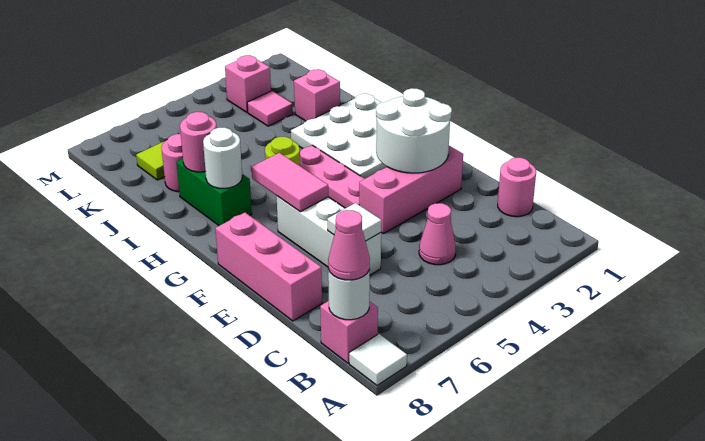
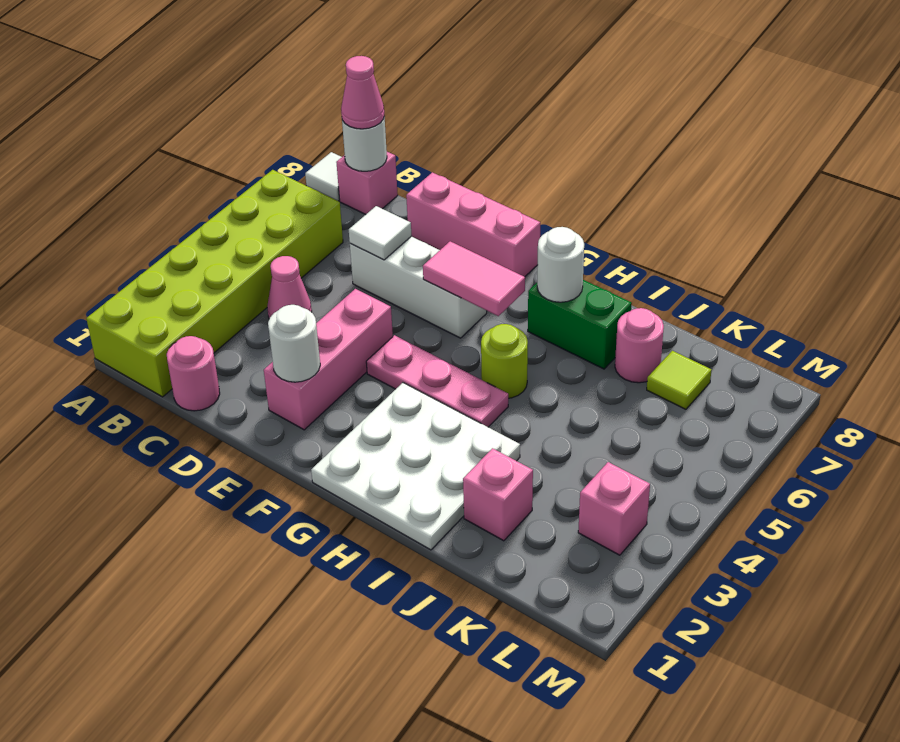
none -> lime brick A1:B6 level 1
white round brick E2:F3 level 2 -> white round brick E2 level 2
pink round brick I7 level 2 -> none
pink tile K3 level 1 -> none

